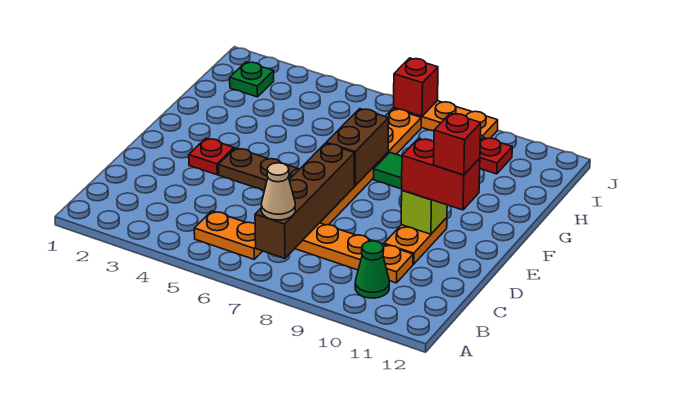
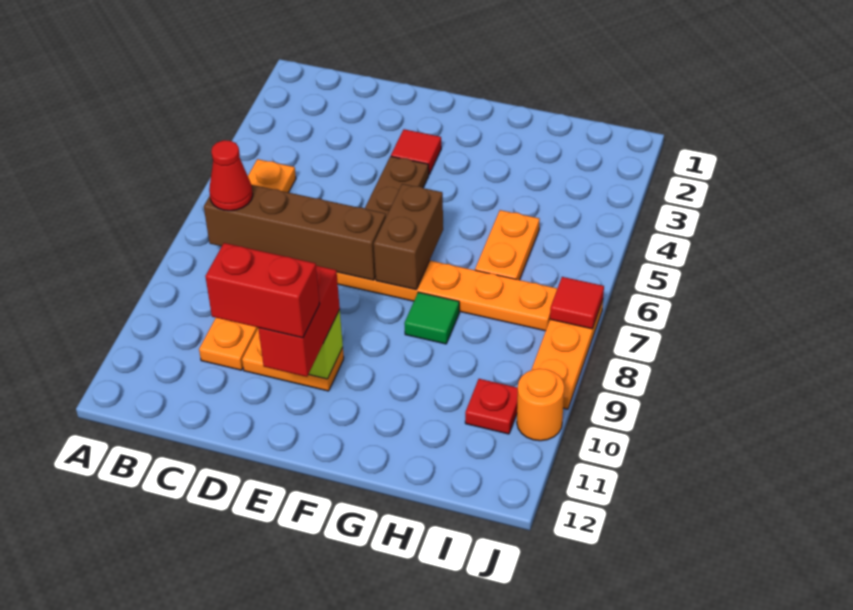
tan cone B7 level 3 -> red cone B7 level 3
green cone B10 level 1 -> none
red plate E3 level 1 -> red tile E3 level 1
red brick E11 level 4 -> red brick D11:E11 level 4
brown brick F7:G7 level 2 -> brown brick F6:F7 level 2
none -> orange plate H5:H6 level 1
green plate I2 level 1 -> none
red brick J7 level 2 -> red tile J7 level 2
none -> orange round brick J10 level 1

